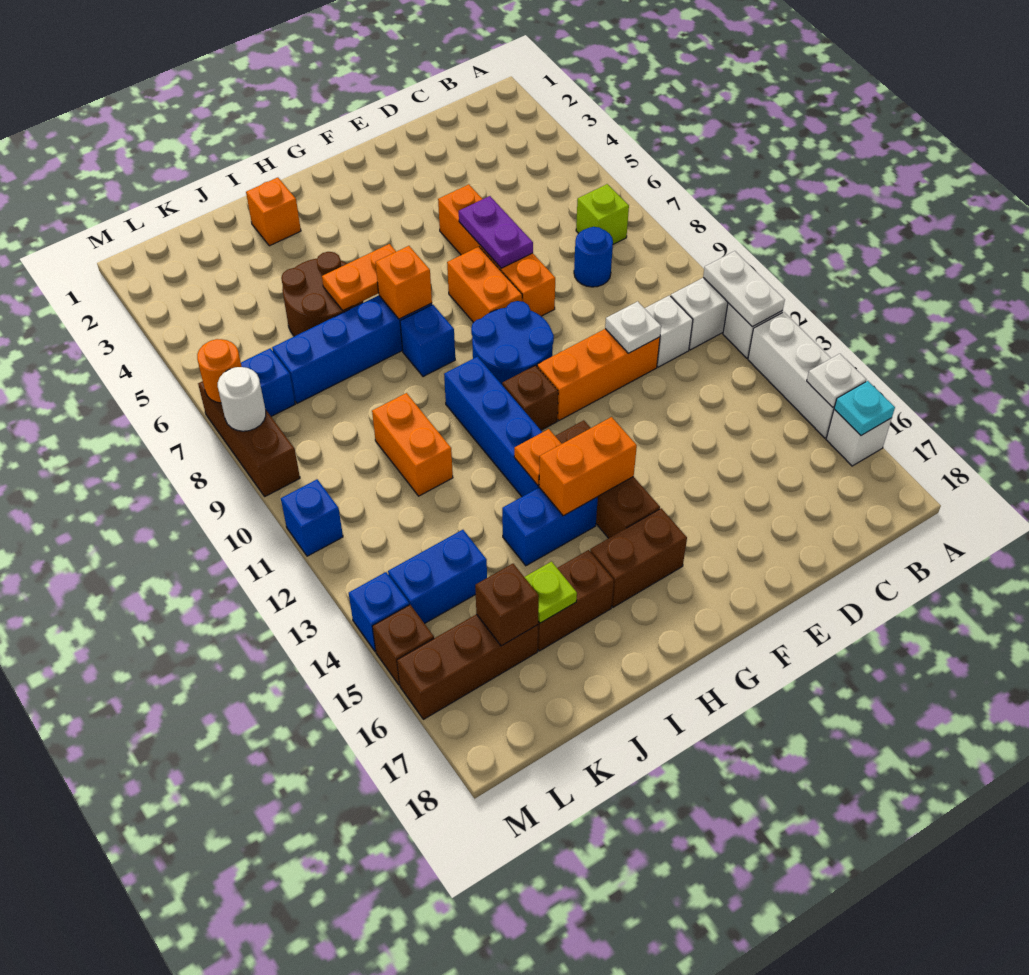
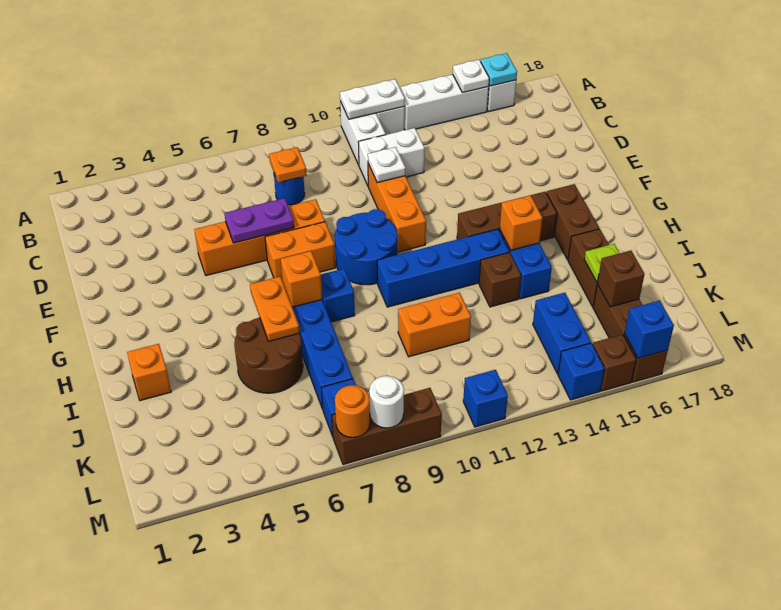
lime brick B7 level 1 -> none
white brick C11 level 1 -> white brick C11:C12 level 1
brown brick G11 level 1 -> brown brick I13 level 1
orange brick G14:H14 level 2 -> orange brick H14 level 2
orange plate H13 level 2 -> orange plate C8 level 2
none -> blue brick M16 level 2

